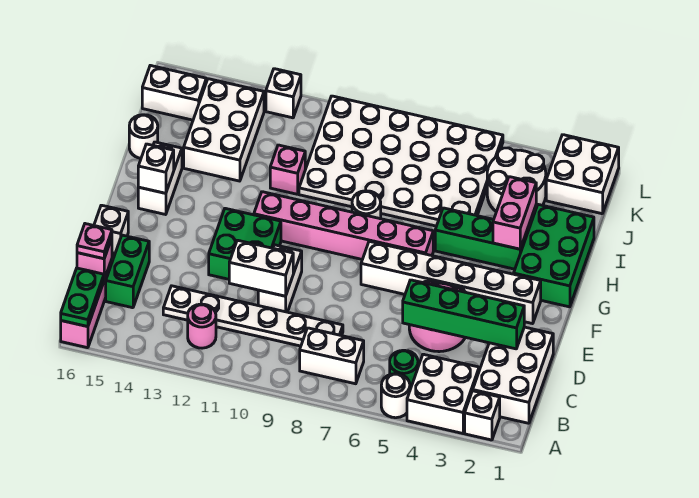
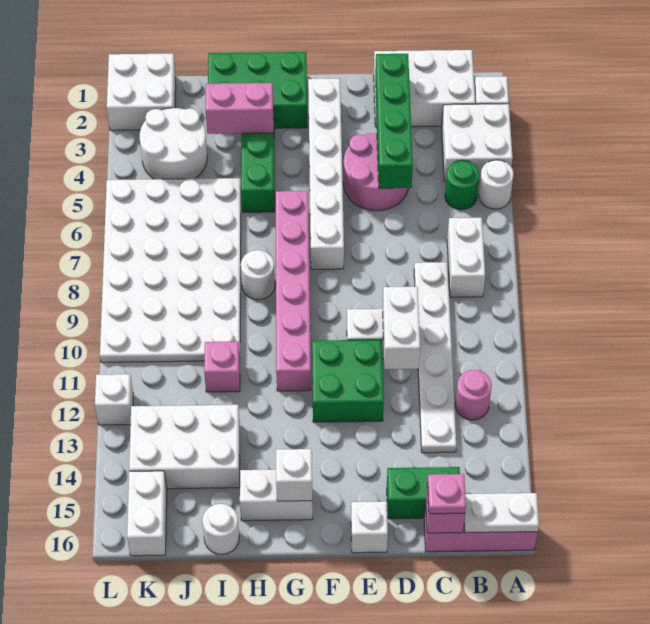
green plate A16:B16 level 2 -> white plate A16:B16 level 2

